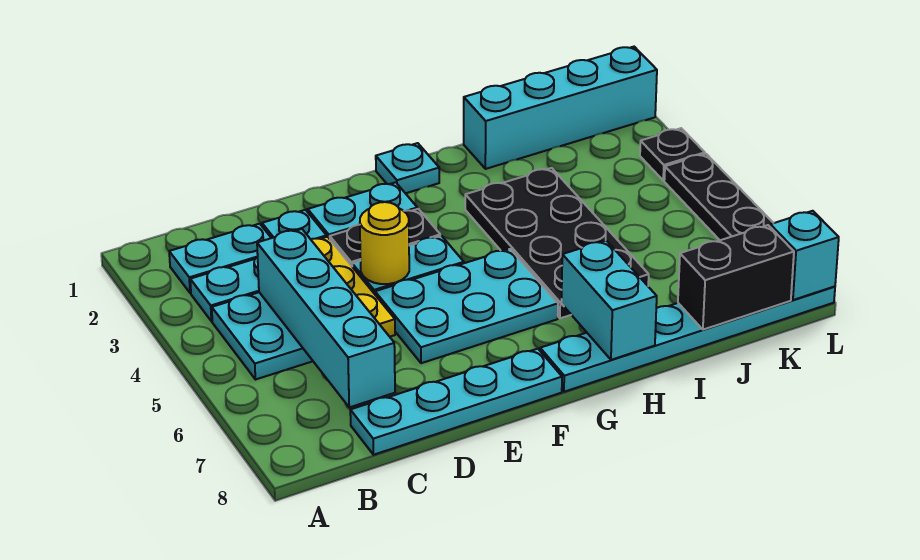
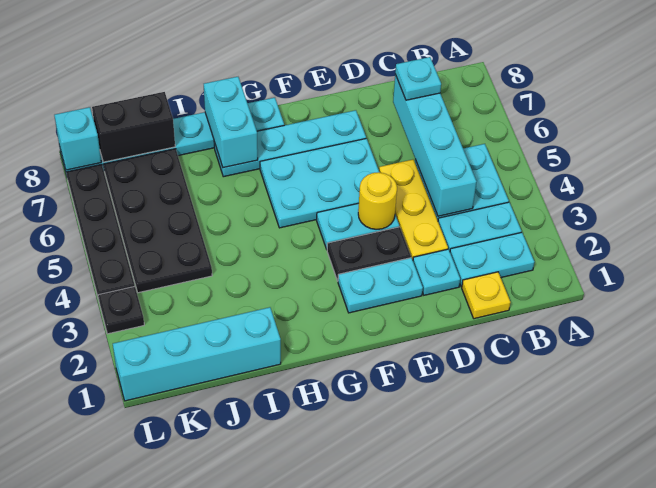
none -> yellow plate C1 level 1
cyan plate C8:F8 level 1 -> cyan plate E7:H7 level 1
cyan plate G1 level 1 -> cyan plate C7 level 3
black plate H3:I6 level 1 -> black plate J4:K7 level 1

